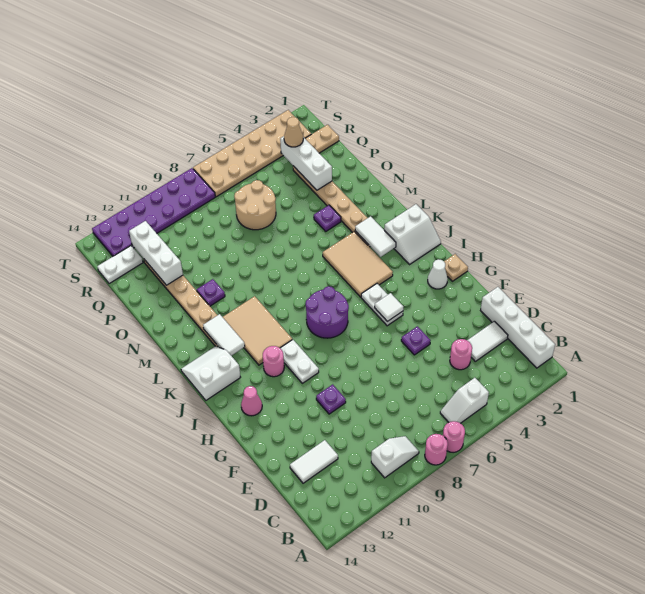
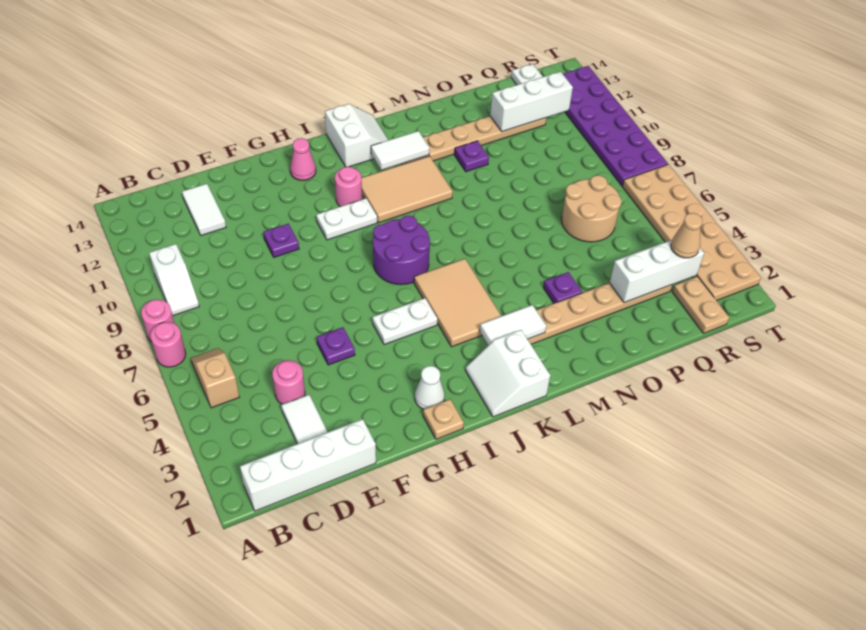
white slope B5:B6 level 1 top 5 -> tan slope B5:B6 level 1 top 5
white tile H5 level 2 -> none
tan tile J4:L5 level 1 -> tan tile J4:K6 level 1

